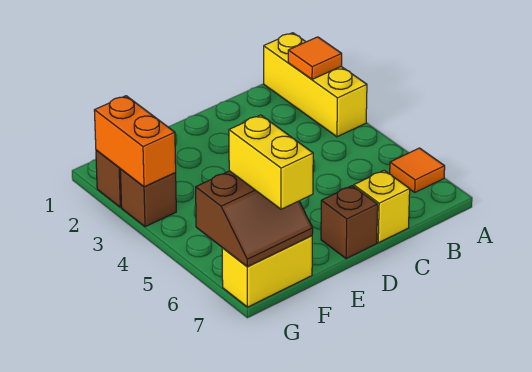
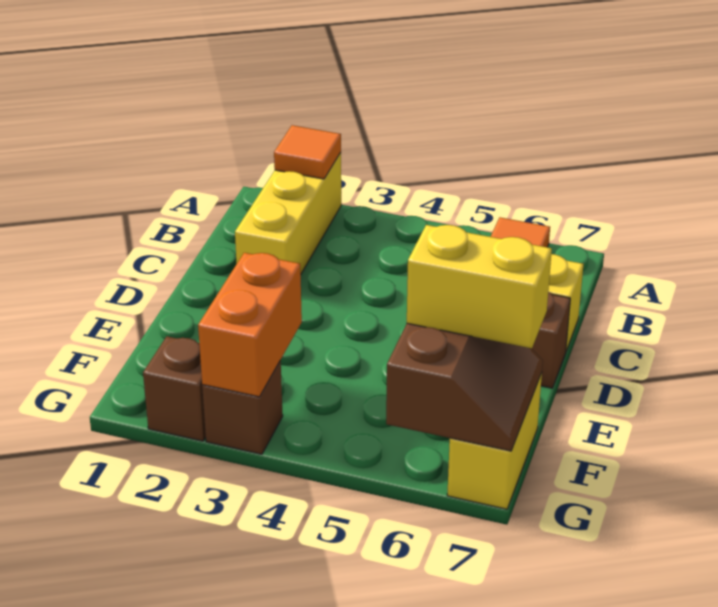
yellow brick A1:A3 level 1 -> yellow brick A2:C2 level 1
orange brick G2:G3 level 2 -> orange brick F3:G3 level 2

